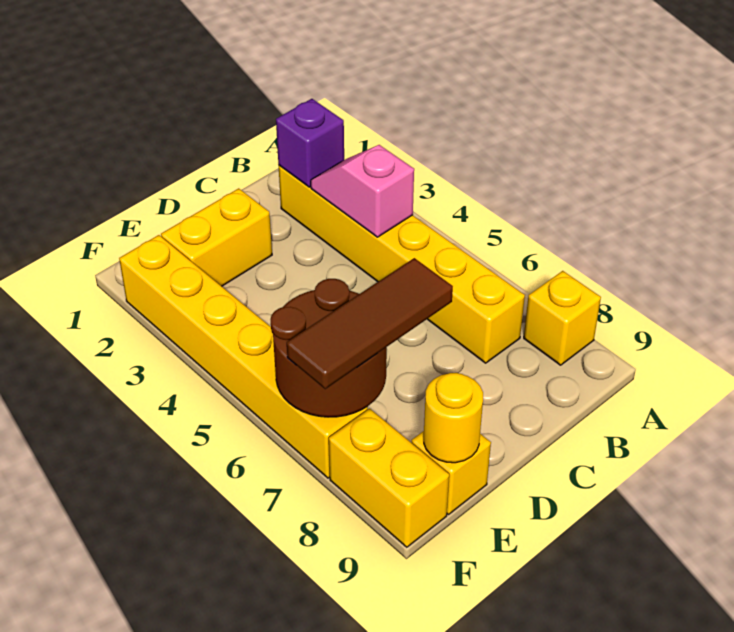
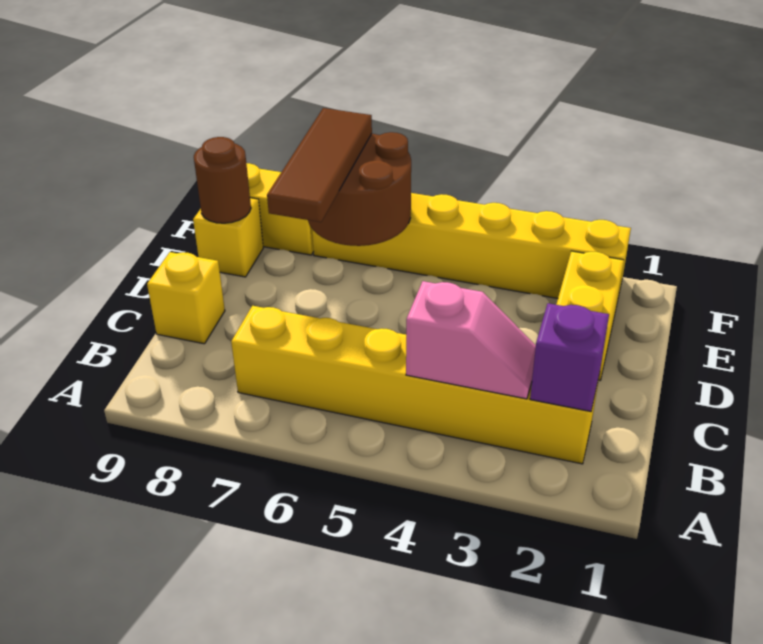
yellow brick A8 level 1 -> yellow brick C9 level 1
yellow round brick E9 level 2 -> brown round brick E9 level 2

